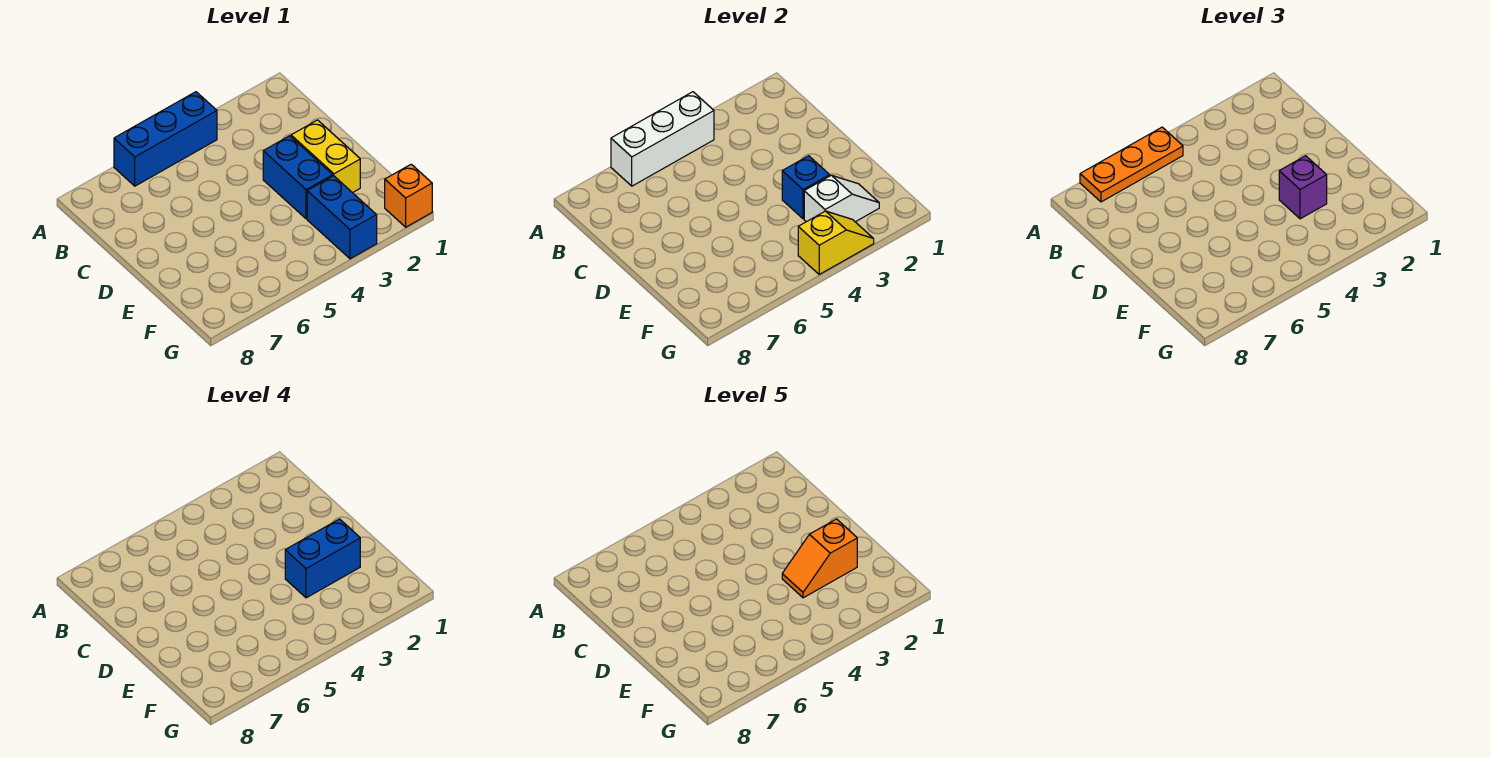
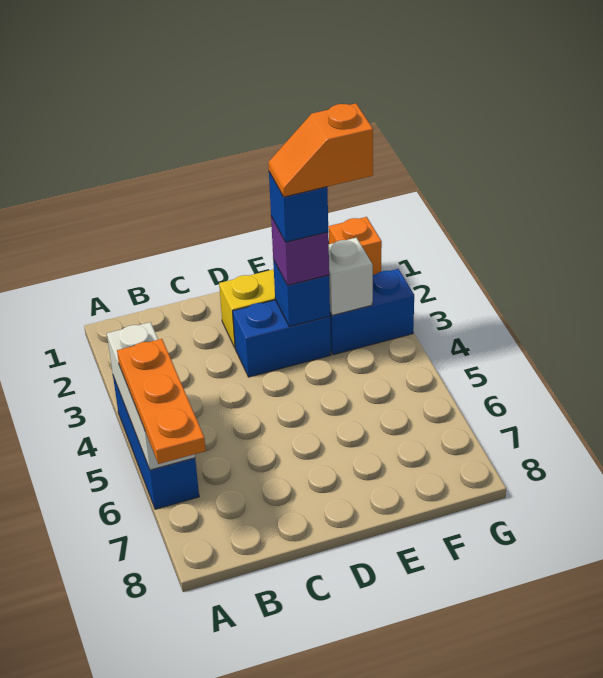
blue brick E2:E3 level 4 -> blue brick E3 level 4
orange slope E2:E3 level 5 top 2 -> orange slope E3:F3 level 5 top F
yellow slope G3:G4 level 2 top 4 -> none

